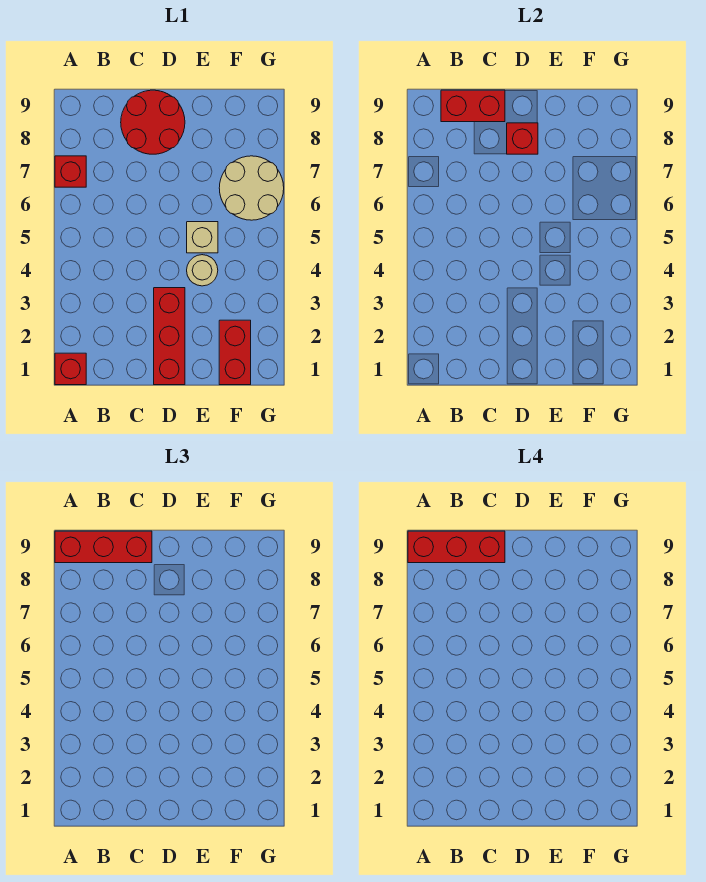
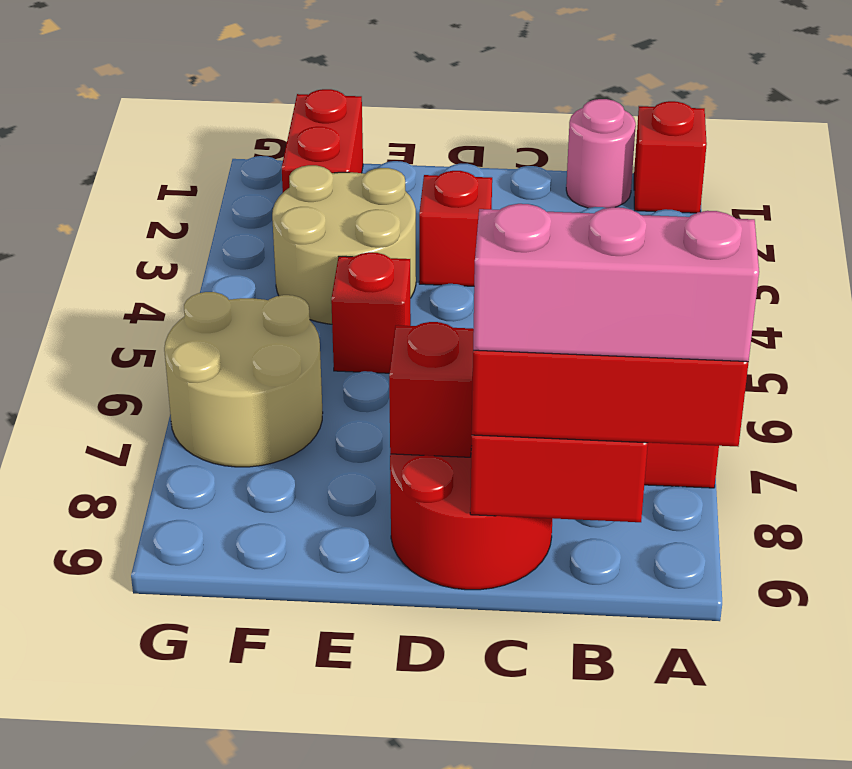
red brick A9:C9 level 4 -> pink brick A9:C9 level 4
none -> pink round brick B1 level 1
red brick D1:D3 level 1 -> red brick D3 level 1
tan round brick E4 level 1 -> tan round brick E3:F4 level 1
tan brick E5 level 1 -> red brick E5 level 1

